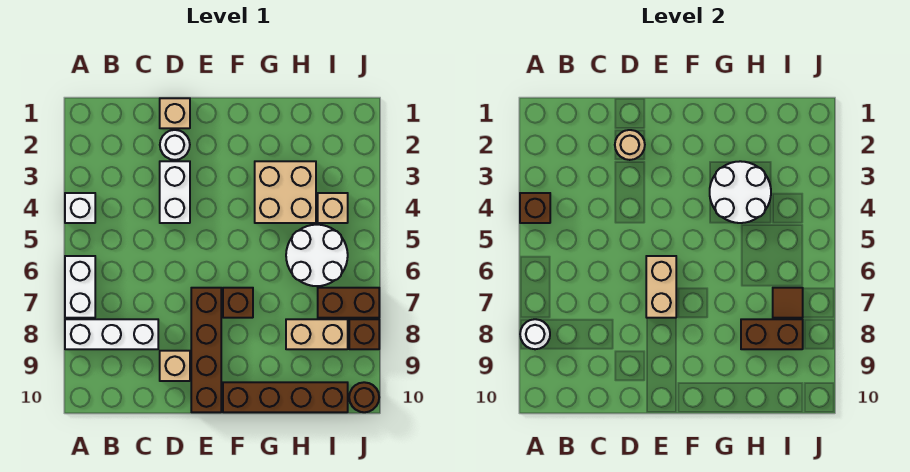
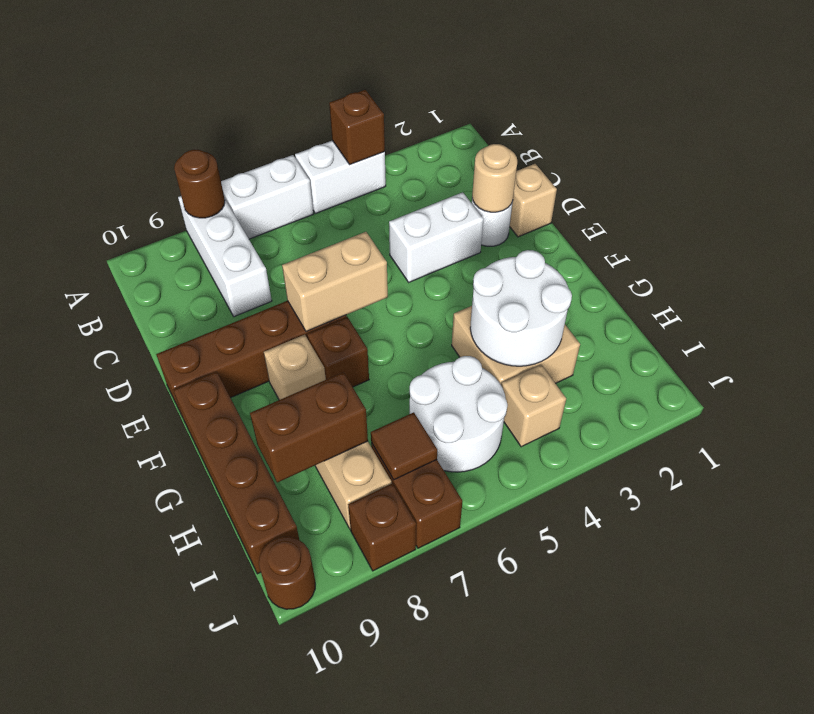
white brick A4 level 1 -> white brick A4:A5 level 1
white round brick A8 level 2 -> brown round brick A8 level 2
tan brick D9 level 1 -> tan brick F8 level 1
brown brick H8:I8 level 2 -> brown brick H8:H9 level 2

